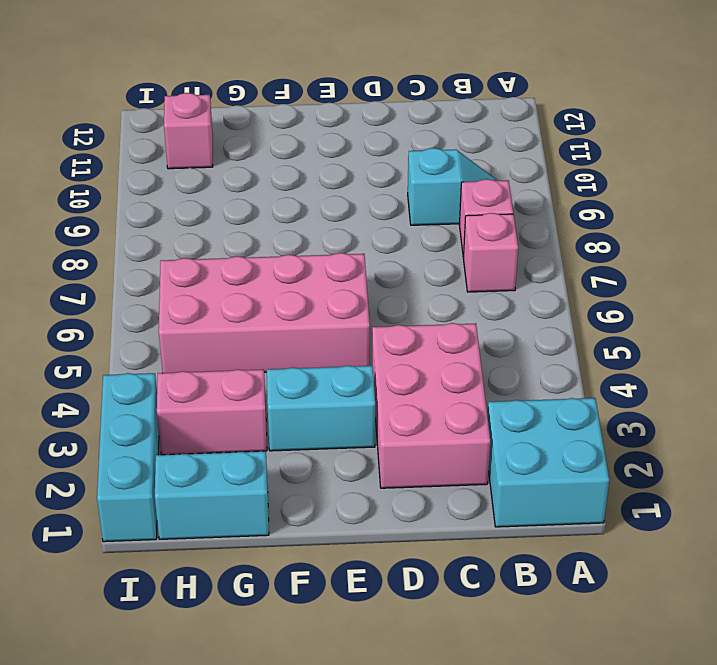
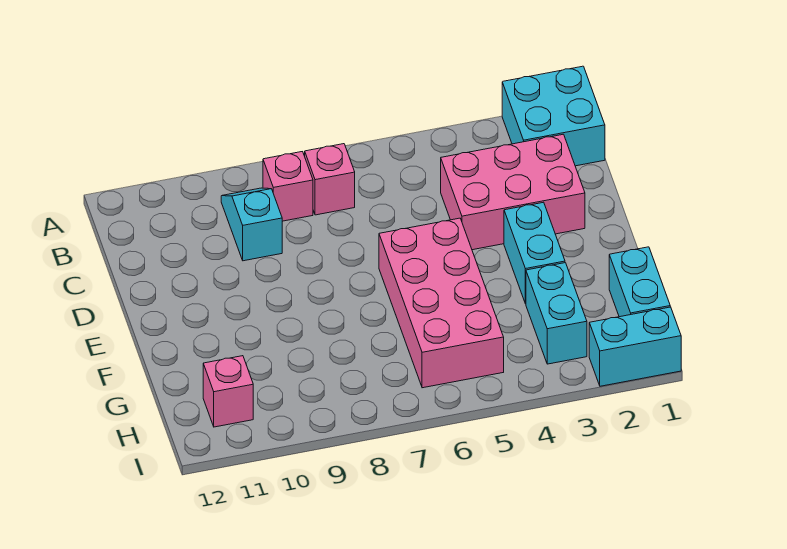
pink brick G3:H3 level 1 -> cyan brick G3:H3 level 1
cyan brick I1:I3 level 1 -> cyan brick I1:I2 level 1

